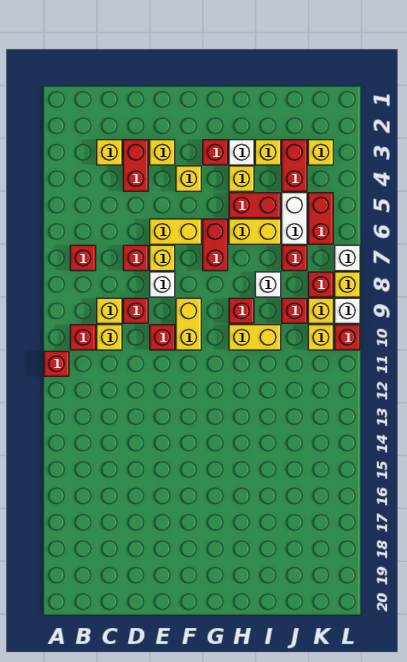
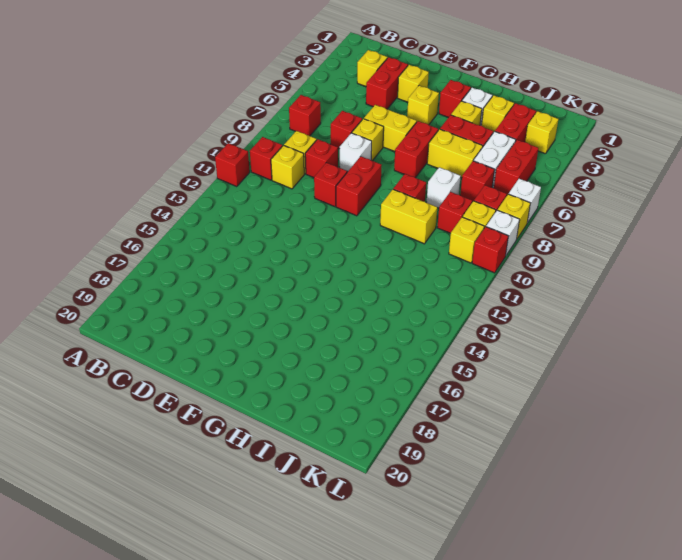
yellow brick F9:F10 level 1 -> red brick F9:F10 level 1

